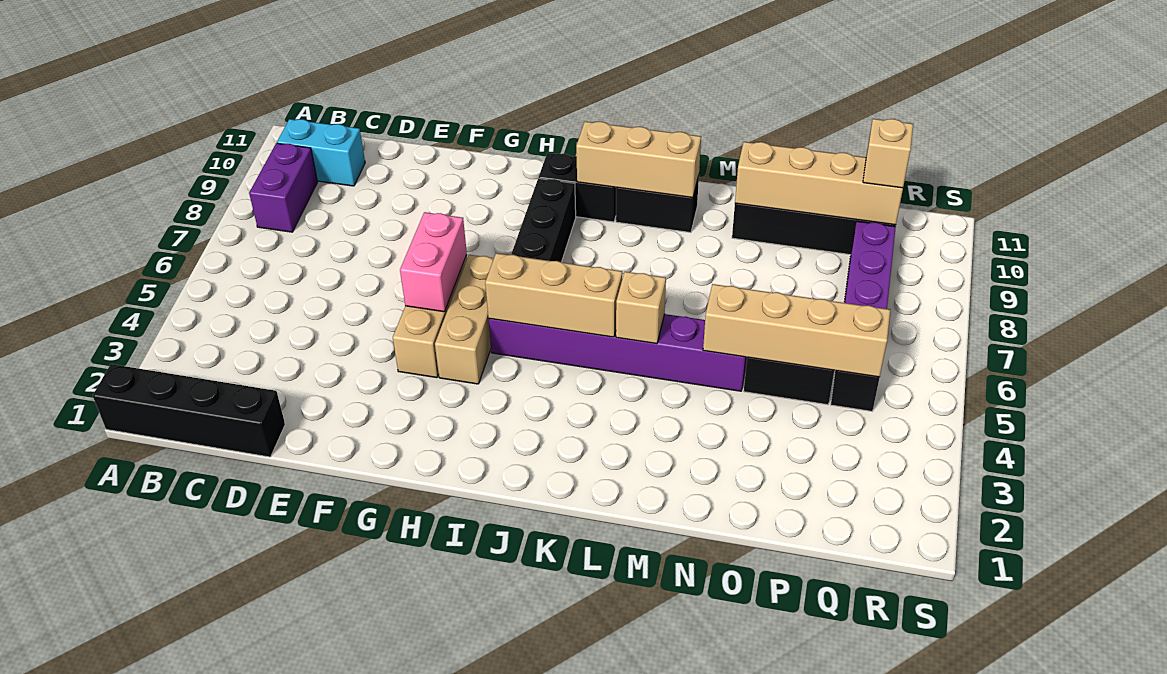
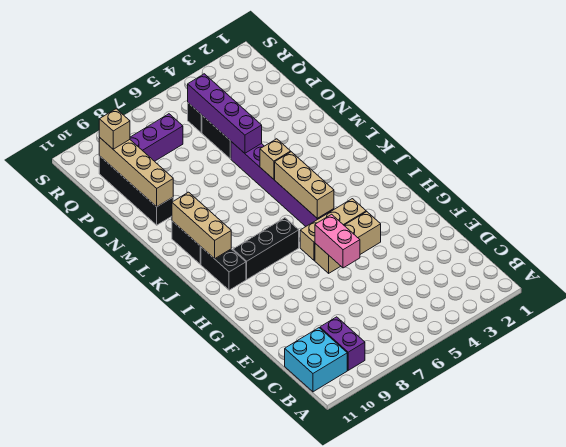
black brick A1:D1 level 1 -> none
purple brick B8:B9 level 1 -> purple brick B9:C9 level 1
cyan brick B10:C10 level 1 -> cyan brick B10:C11 level 1
pink brick G5:G6 level 2 -> pink brick F6:G6 level 2
tan brick N5:Q5 level 2 -> purple brick N5:Q5 level 2

